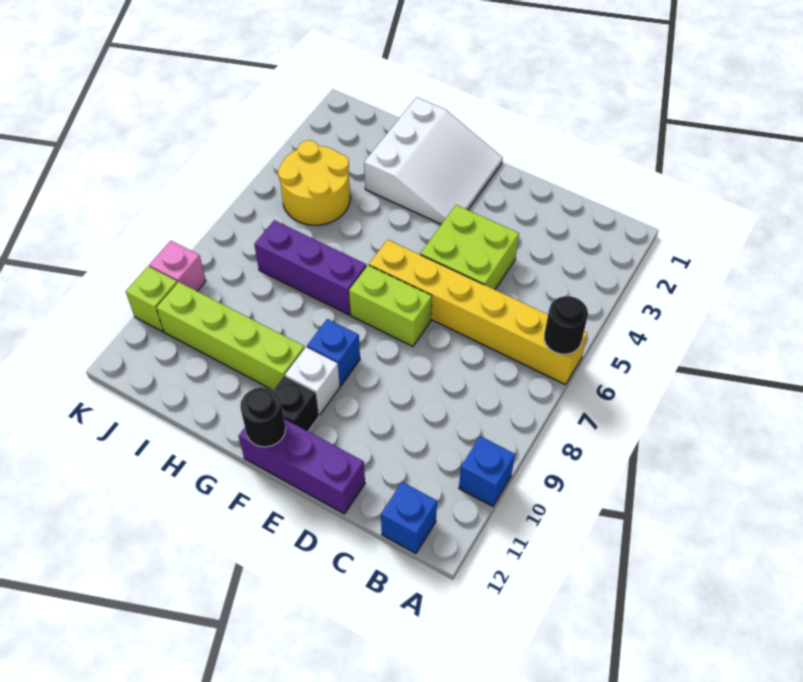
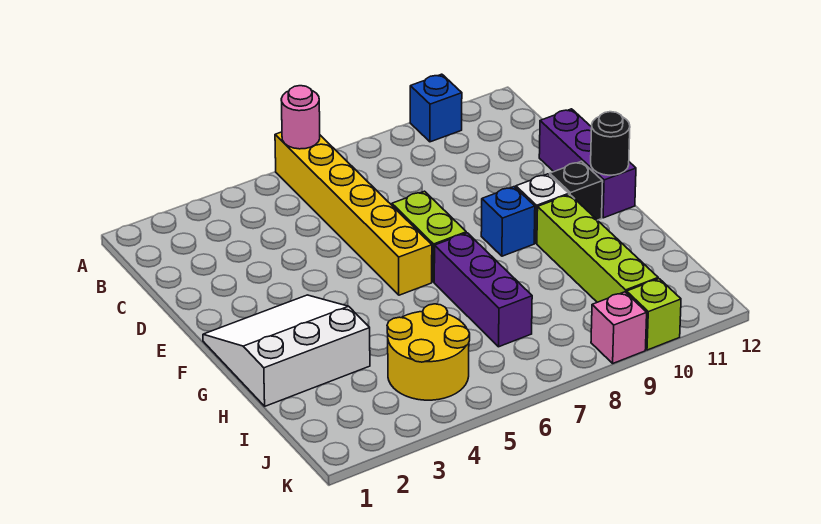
black round brick A6 level 2 -> pink round brick A6 level 2
blue brick B12 level 1 -> none
lime brick D4:E5 level 1 -> none

